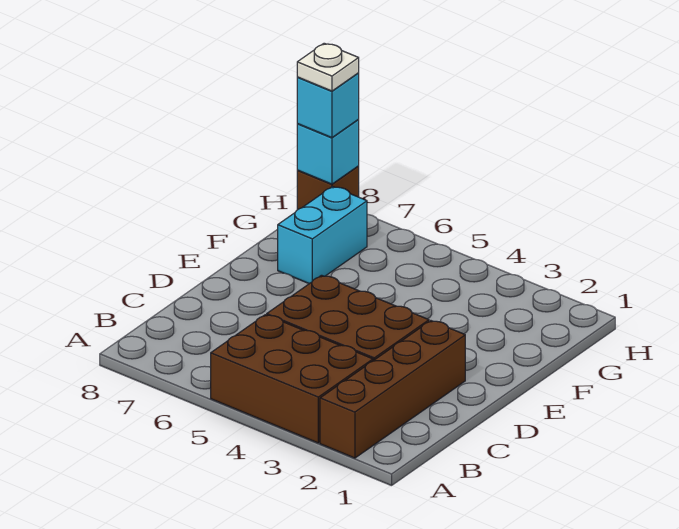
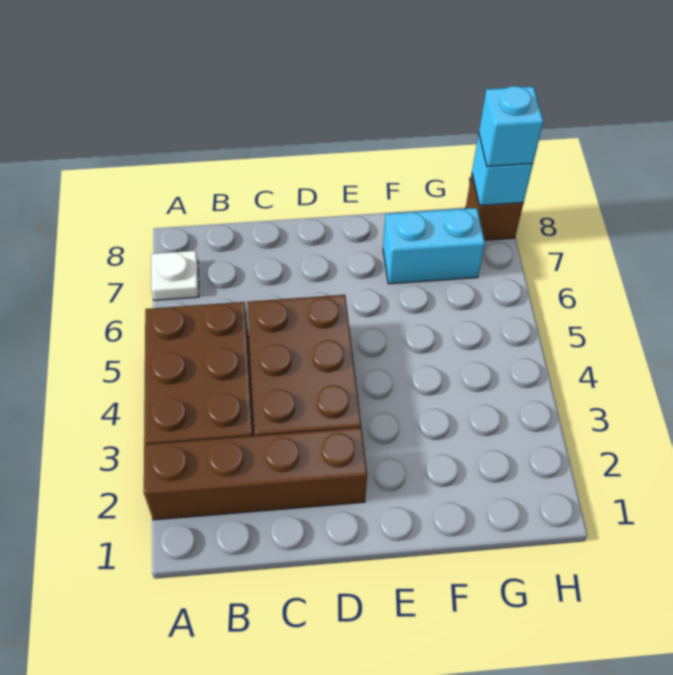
white plate H8 level 4 -> white plate A7 level 1

